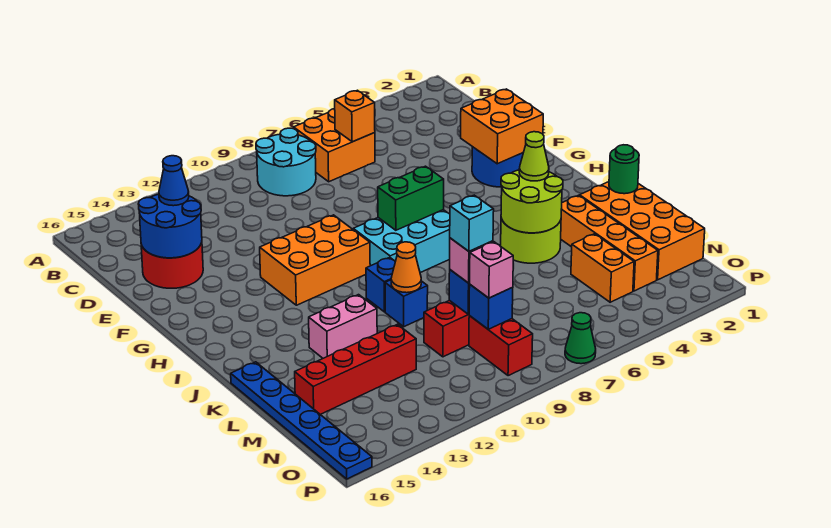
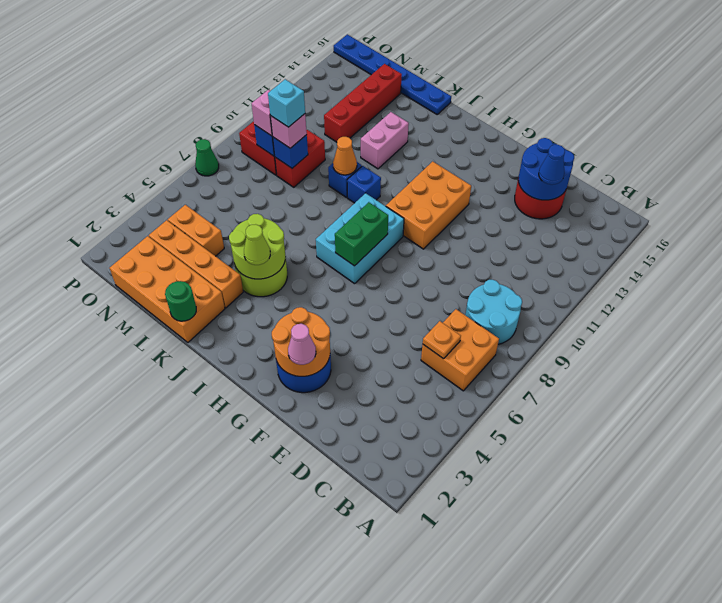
orange brick C6 level 2 -> orange plate C6 level 2
orange brick F2:G3 level 2 -> orange round brick F2:G3 level 2
none -> pink cone F2 level 3

